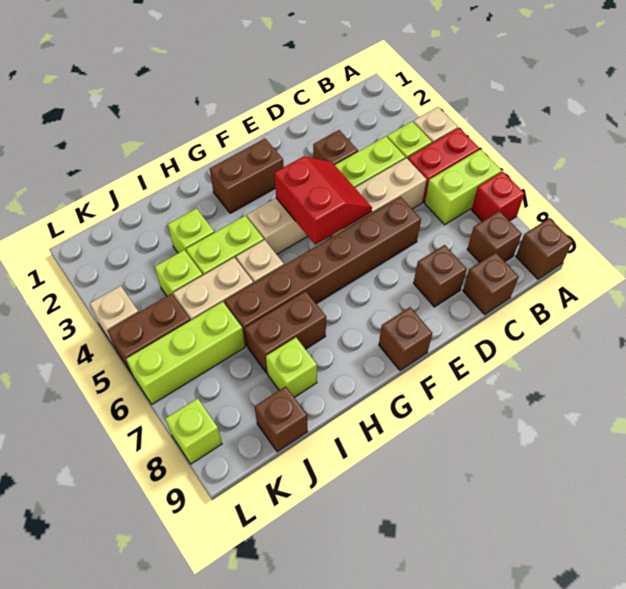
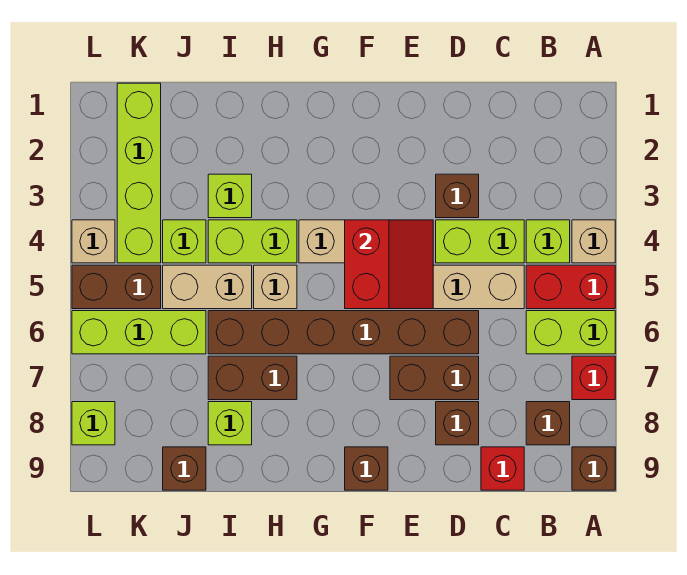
brown brick C9 level 1 -> red brick C9 level 1
brown brick F2:G2 level 1 -> brown brick D7:E7 level 1
none -> lime brick K1:K4 level 1

